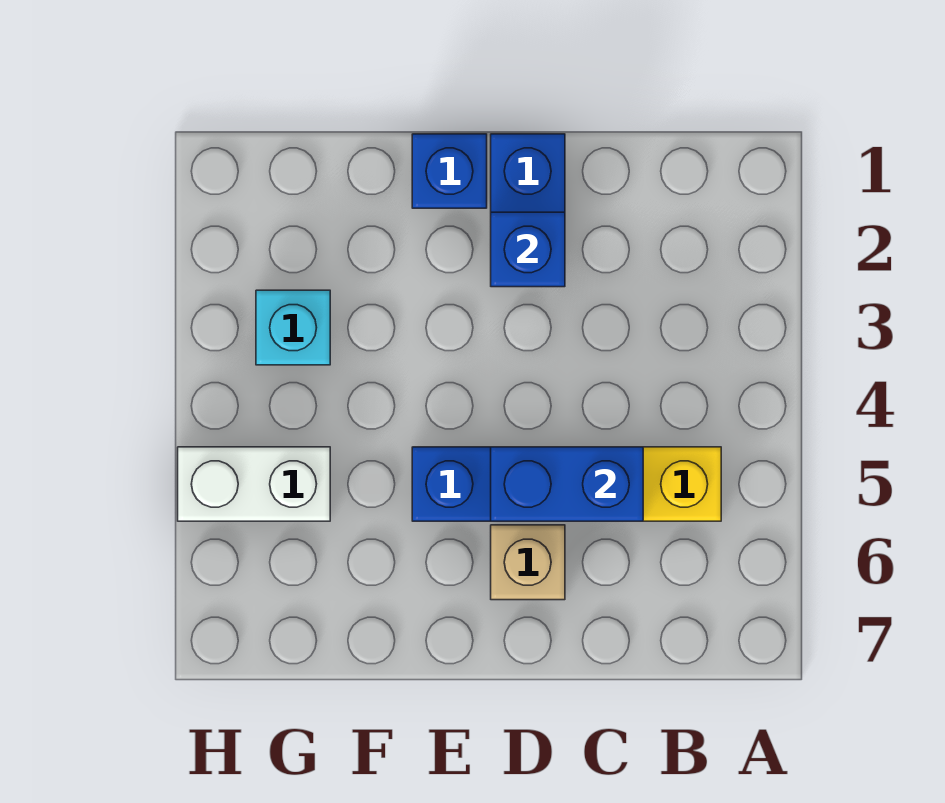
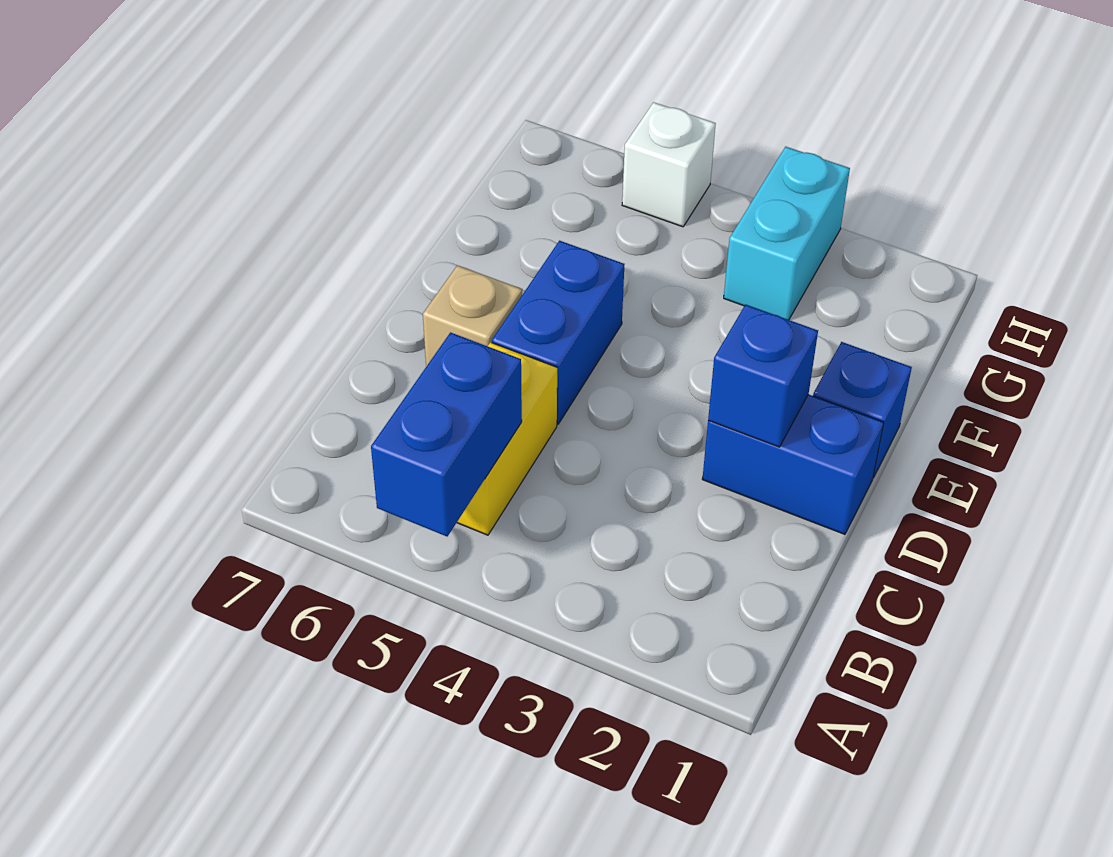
blue brick C5:D5 level 2 -> blue brick A5:B5 level 2
cyan brick G3 level 1 -> cyan brick G3:H3 level 1
white brick G5:H5 level 1 -> white brick H5 level 1

